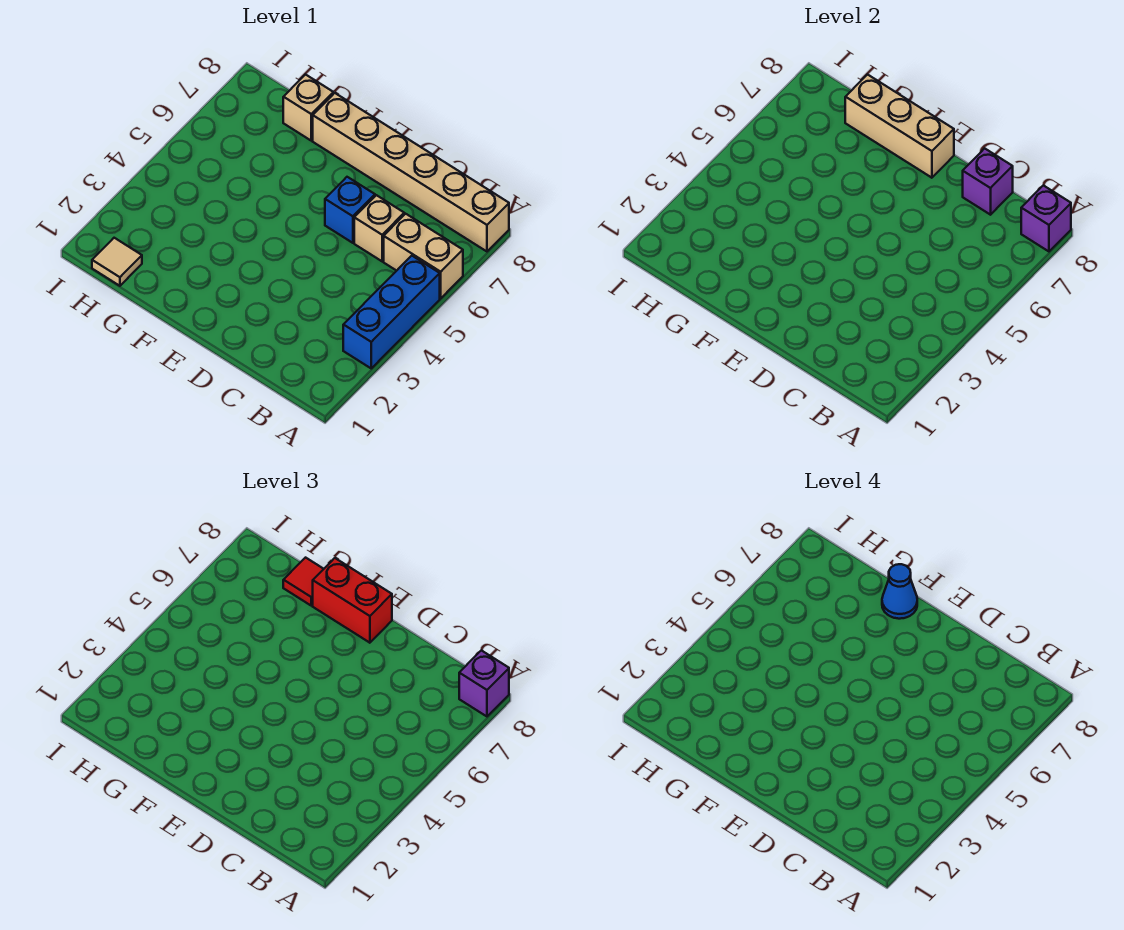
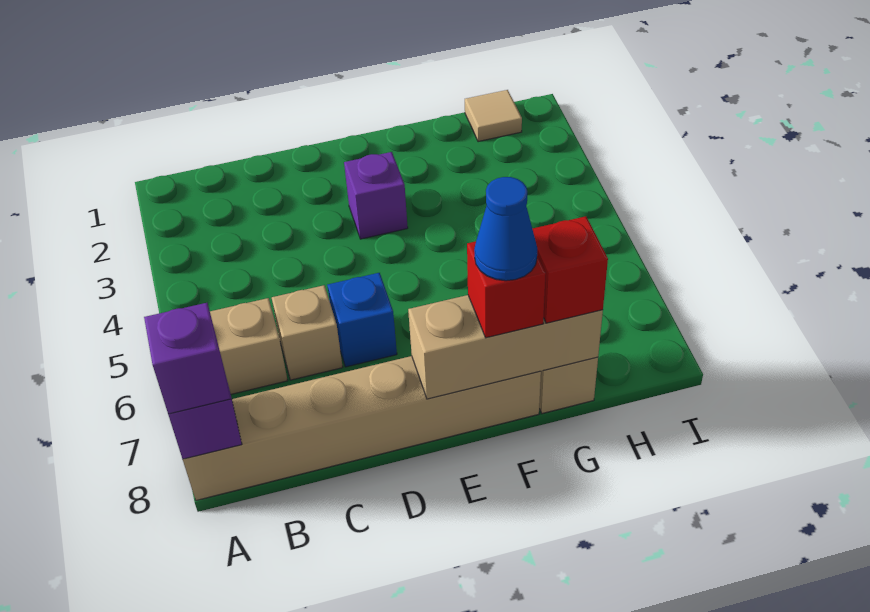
blue brick A3:A5 level 1 -> none
purple brick C8 level 2 -> purple brick E3 level 1
red brick E8:F8 level 3 -> red brick F8 level 3
red tile G8 level 3 -> red brick G8 level 3

